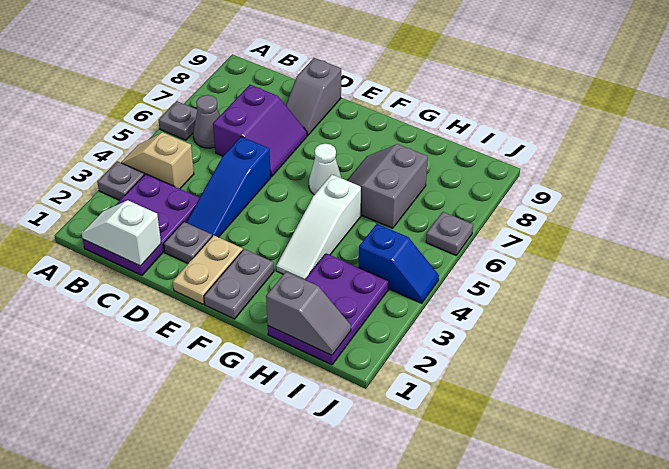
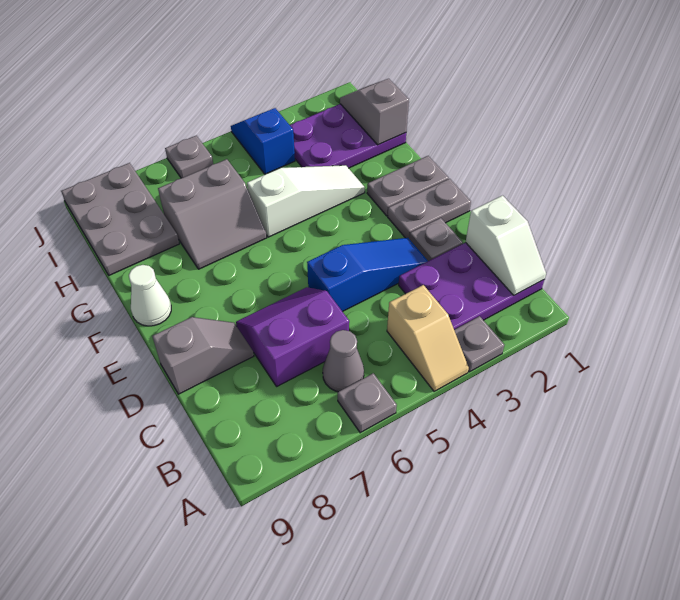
tan plate E1:E2 level 1 -> grey plate E1:E2 level 1
white cone F6 level 1 -> white cone F9 level 1
none -> grey plate H8:J9 level 1

